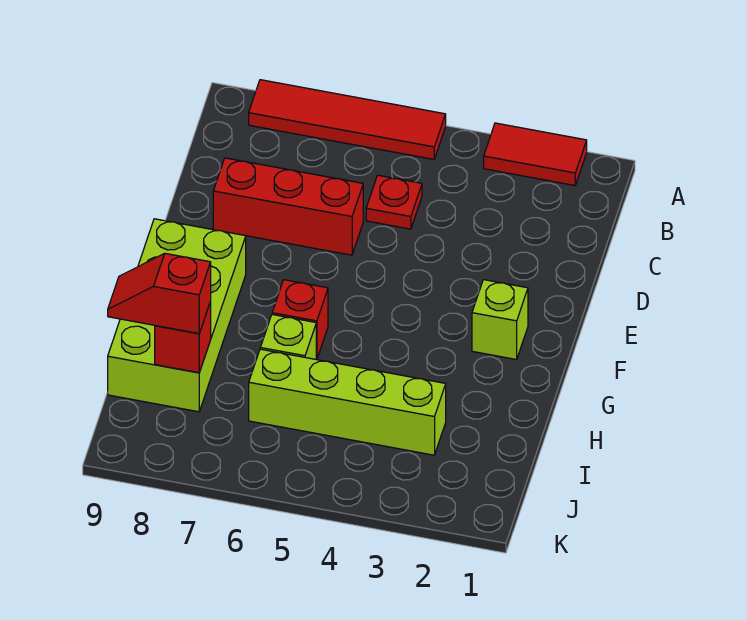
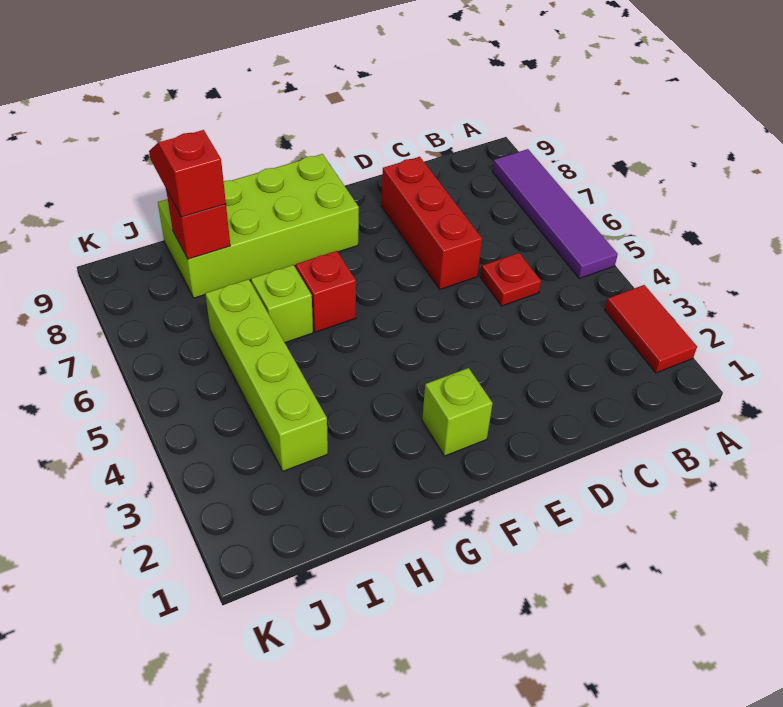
red tile A5:A8 level 1 -> purple tile A5:A8 level 1

